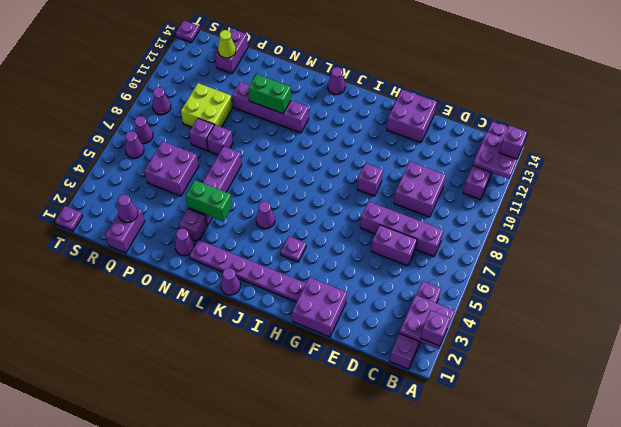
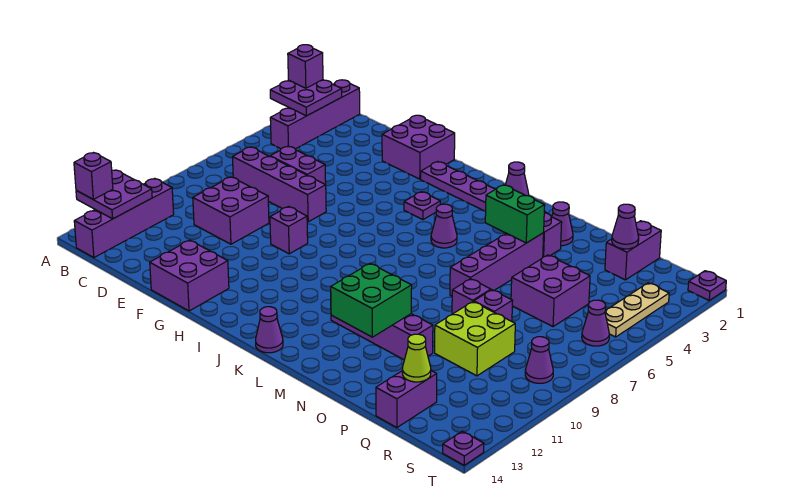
green brick M11:N11 level 2 -> green brick M11:N12 level 2
none -> tan plate S3:S5 level 1
purple cone S7 level 1 -> none

